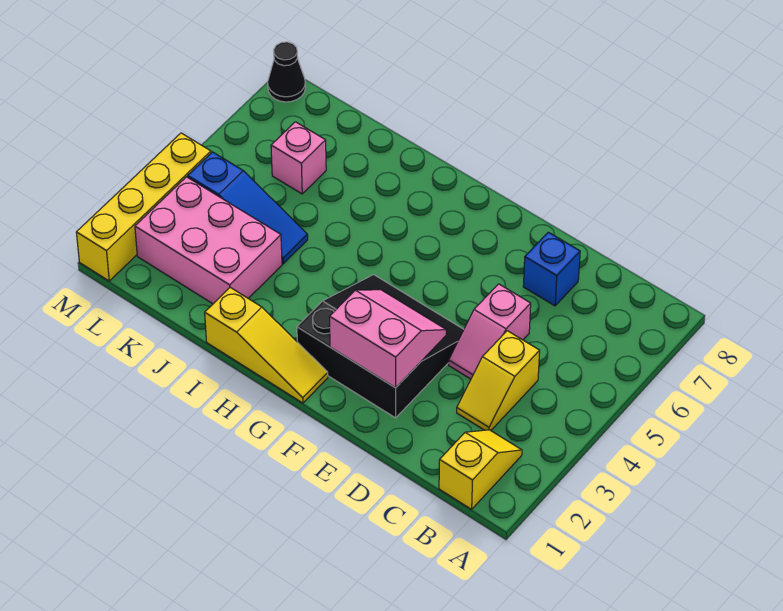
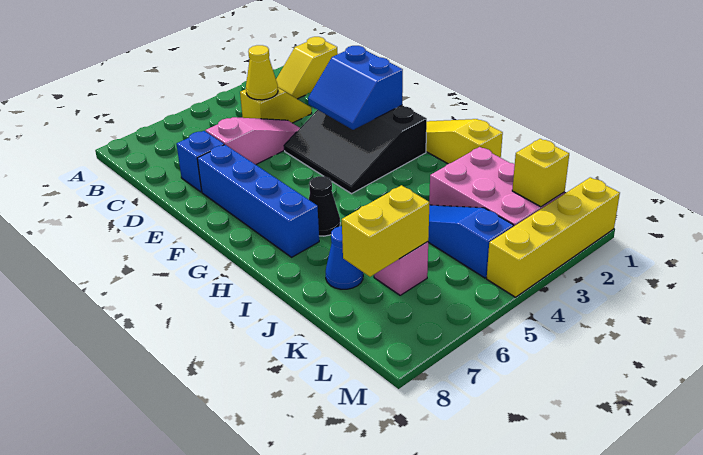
none -> yellow cone C4 level 2
pink slope D4:D5 level 1 top 5 -> pink slope D4:D6 level 1 top 6
pink slope E2:F3 level 2 top 2 -> blue slope E2:F3 level 2 top 2
none -> blue brick E7:H7 level 1
none -> blue cone J7 level 1
none -> yellow brick K6:K7 level 2
none -> yellow brick L2 level 2
black cone M8 level 1 -> black cone H6 level 1

